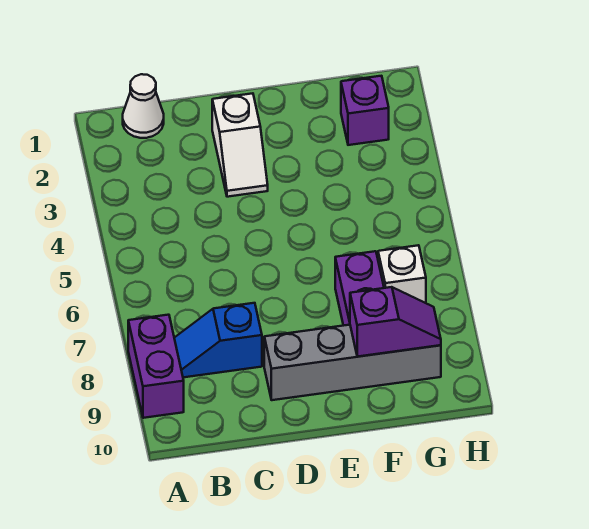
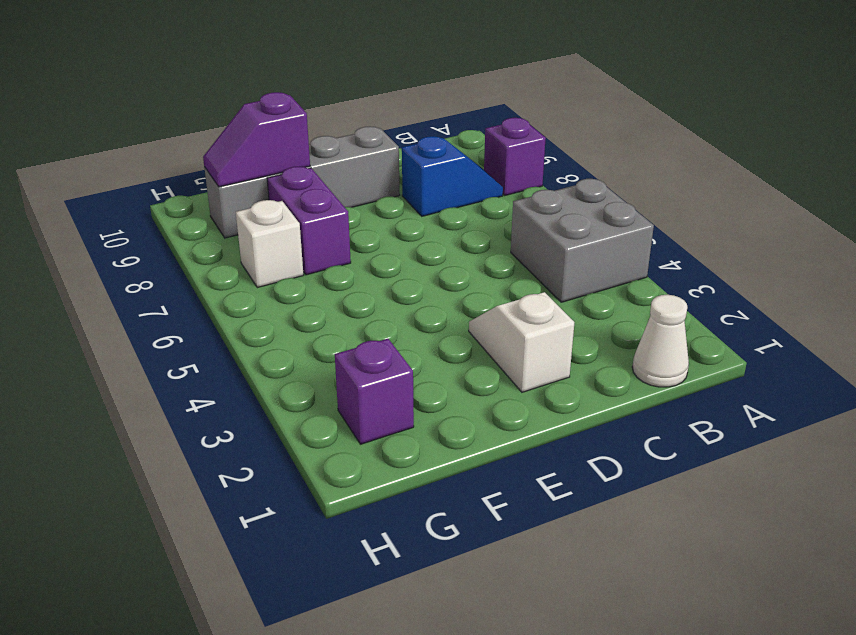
none -> grey brick A4:B5 level 1
purple brick A8:A9 level 1 -> purple brick A8 level 1

